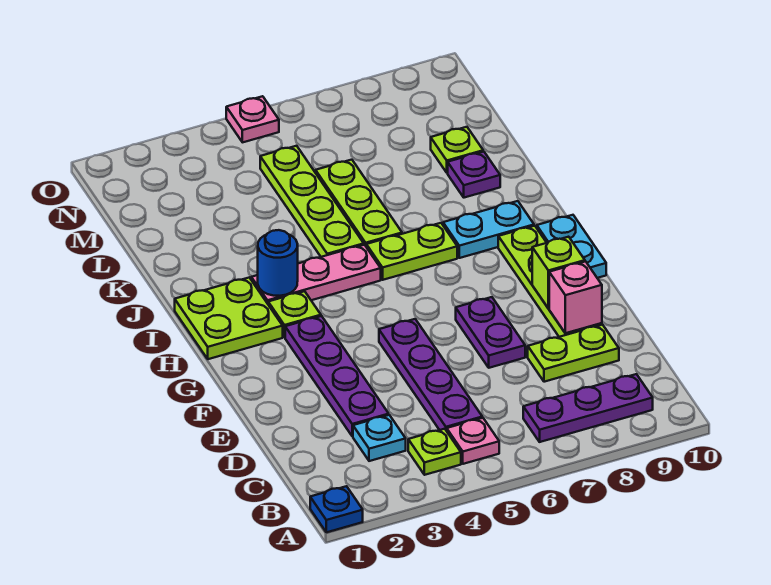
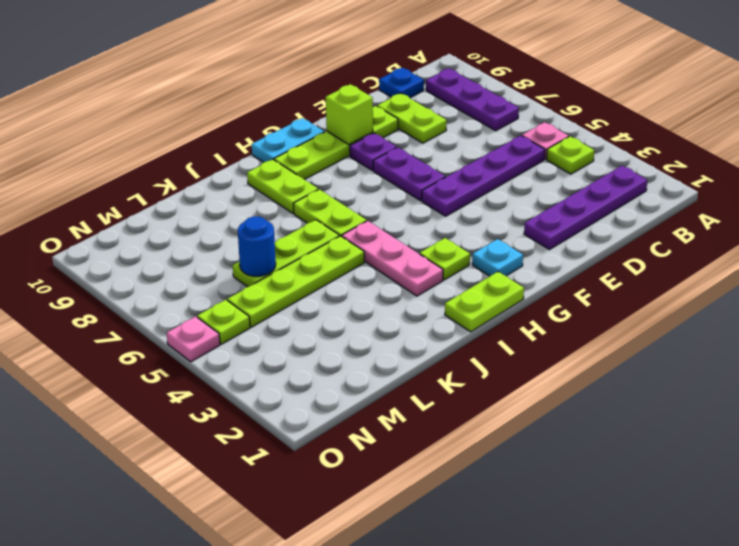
blue plate A1 level 1 -> blue plate C10 level 1
cyan plate C3 level 1 -> cyan plate G2 level 1
purple plate D3:G3 level 1 -> purple plate B2:E2 level 1
purple plate E7:F7 level 1 -> purple plate F6:F7 level 1
pink brick E9 level 2 -> none
lime plate H1:I2 level 1 -> lime plate H1:I1 level 1
blue round brick I3 level 2 -> blue round brick L6 level 2
cyan plate I8:I9 level 1 -> lime plate I8:I9 level 1
purple plate K9 level 1 -> purple plate F8 level 1
lime plate L9 level 1 -> lime plate N5 level 1

